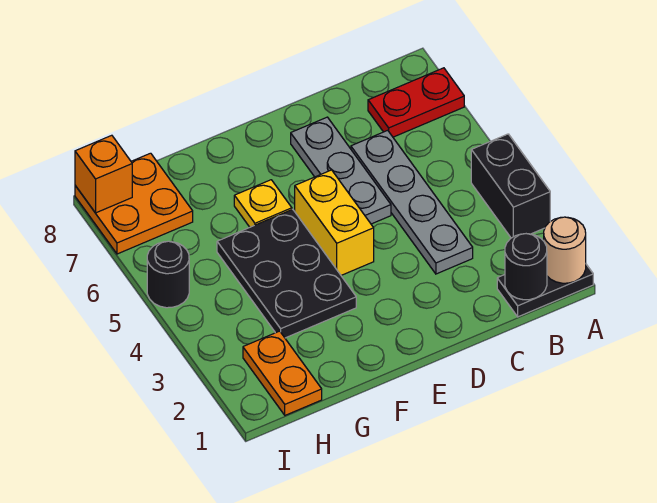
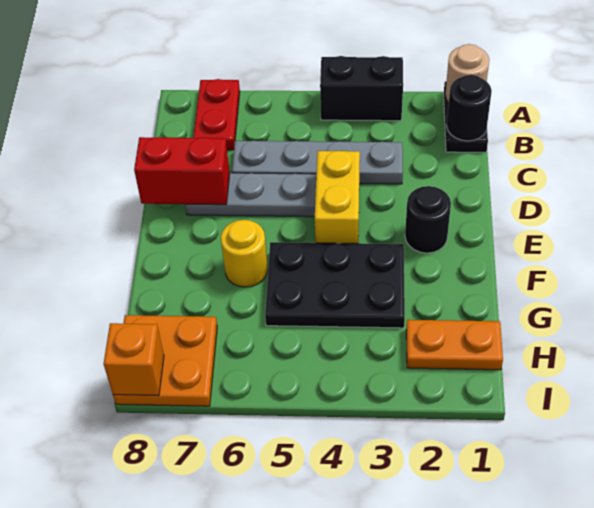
none -> red brick D7:D8 level 2
yellow brick E4:E5 level 1 -> yellow brick D4:E4 level 1
yellow plate F6 level 1 -> yellow round brick F6 level 1
black round brick I5 level 1 -> black round brick E2 level 1

